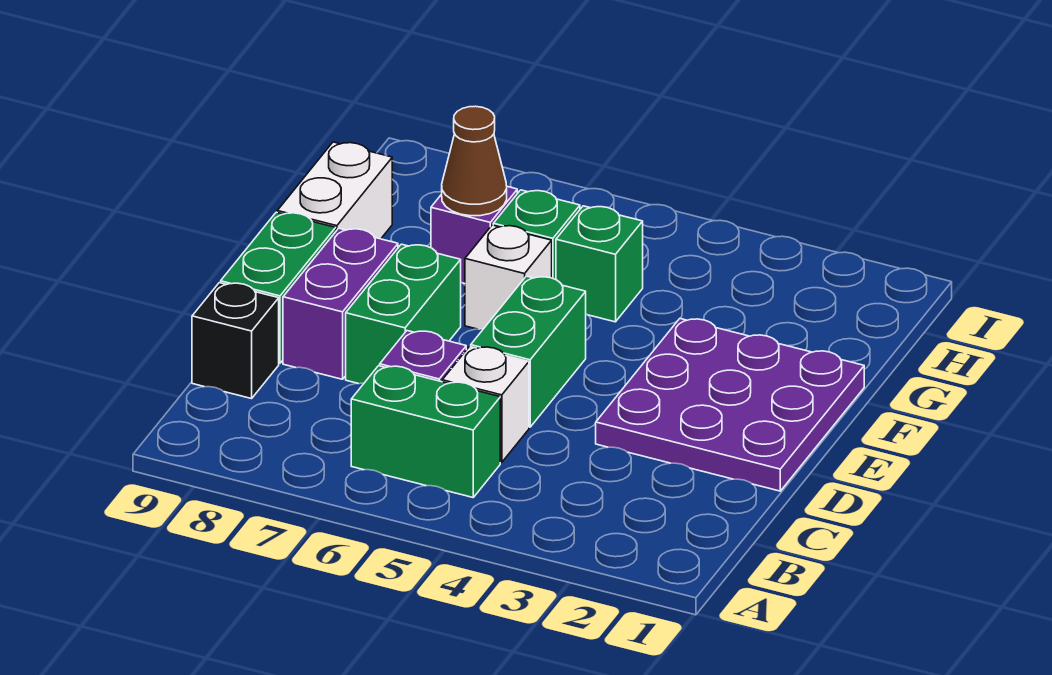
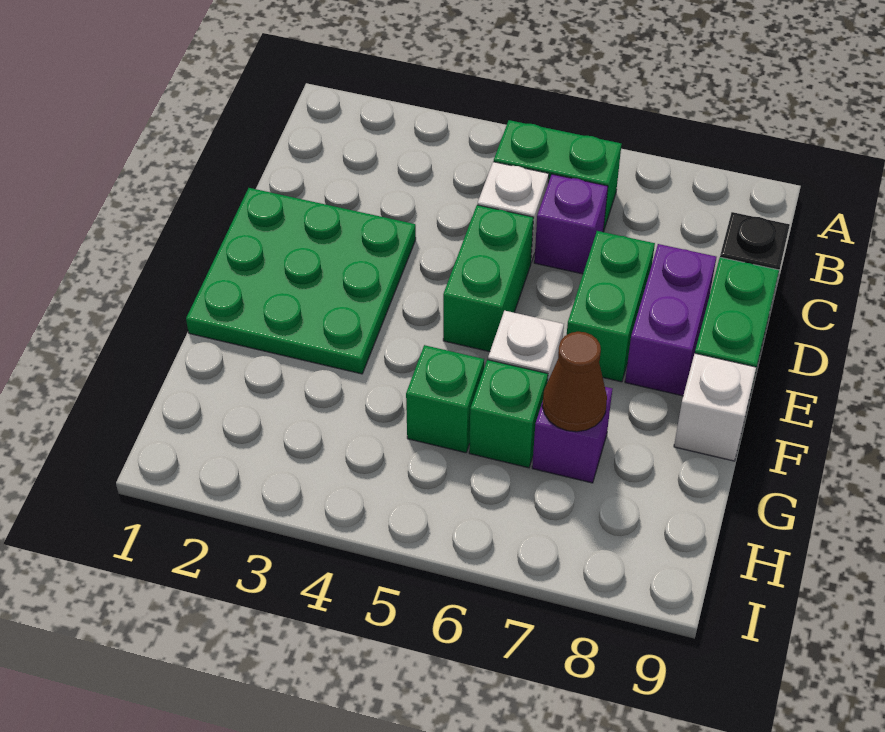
purple plate D1:F3 level 1 -> green plate D1:F3 level 1
white brick F9:G9 level 1 -> white brick F9 level 1

